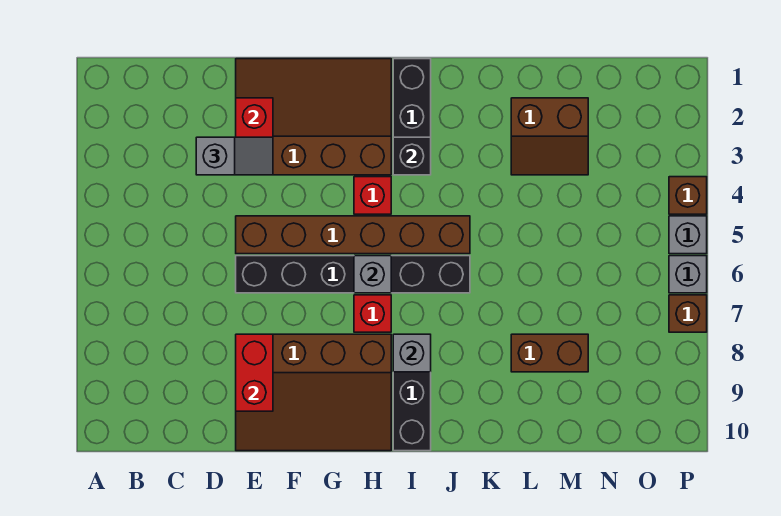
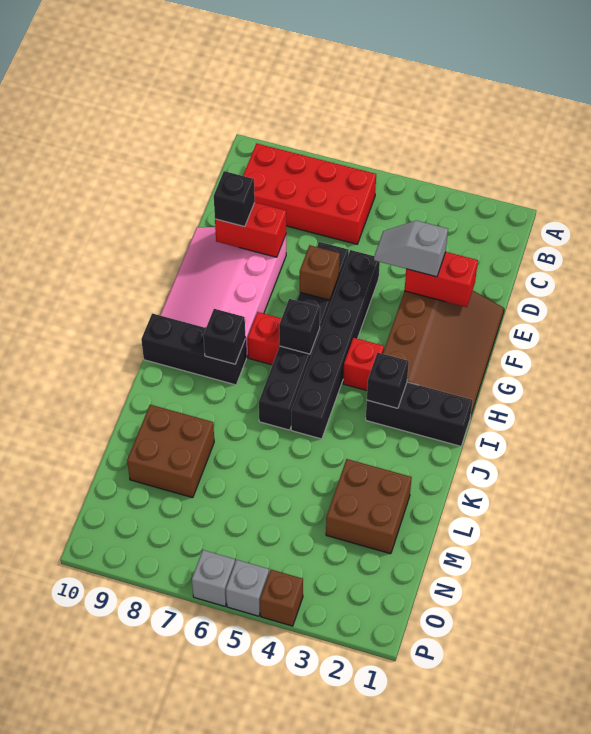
none -> red brick B6:C9 level 1
grey slope D3:E3 level 3 top D -> grey slope E3:E4 level 3 top 3
brown brick E5:J5 level 1 -> black brick E5:J5 level 1
brown slope E8:H10 level 1 top 8 -> pink slope E8:H10 level 1 top 8
none -> black brick E9 level 3
grey brick H6 level 2 -> black brick H6 level 2
grey brick I8 level 2 -> black brick I8 level 2
brown slope L2:M3 level 1 top 2 -> brown brick L2:M3 level 1
brown brick L8:M8 level 1 -> brown brick L8:M9 level 1
brown brick P7 level 1 -> brown brick F6 level 2

